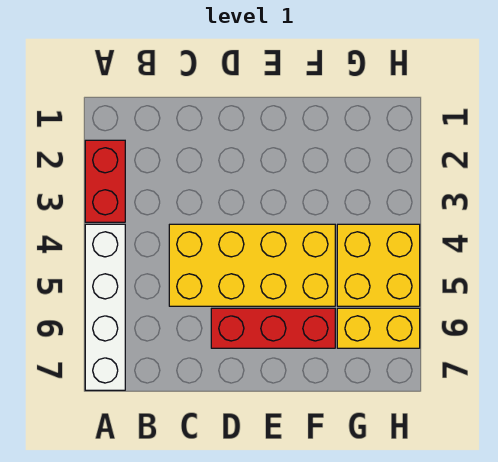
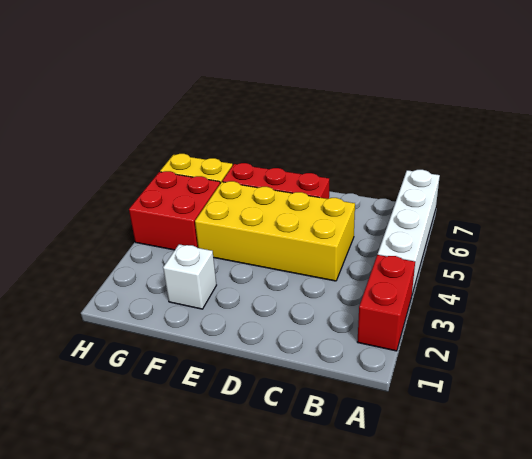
none -> white brick F2 level 1
yellow brick G4:H5 level 1 -> red brick G4:H5 level 1

